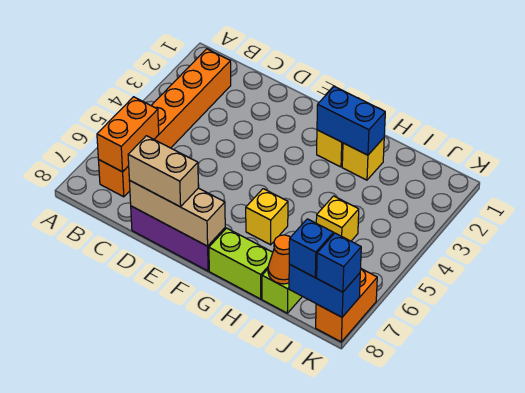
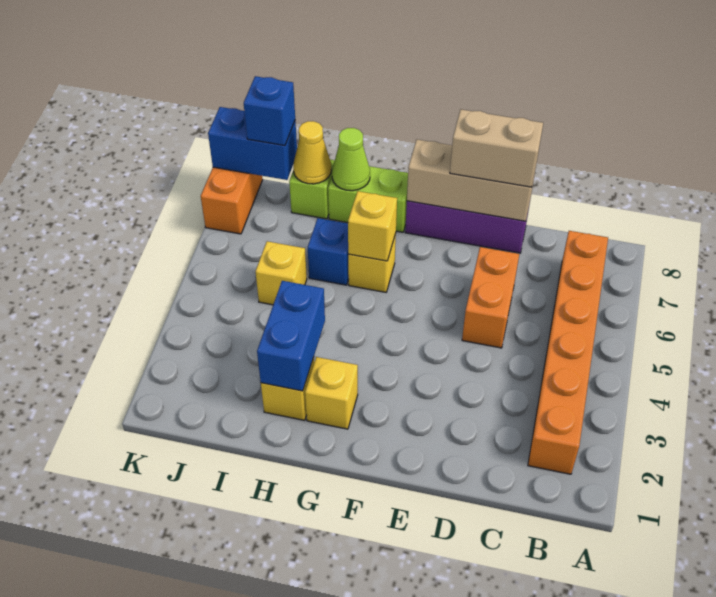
orange brick B6:B7 level 2 -> orange brick D5:D6 level 1
blue brick G2:H2 level 2 -> blue brick H2:H3 level 2
none -> yellow brick G6 level 2
none -> lime cone H8 level 2
orange cone I8 level 2 -> yellow cone I8 level 2
blue brick K8 level 3 -> blue brick H6 level 1

